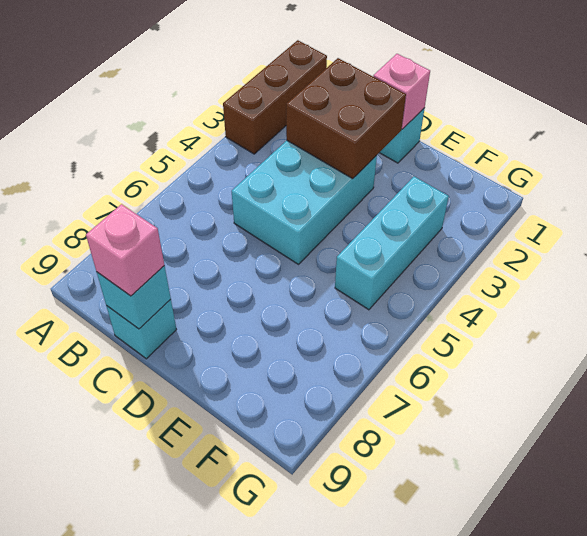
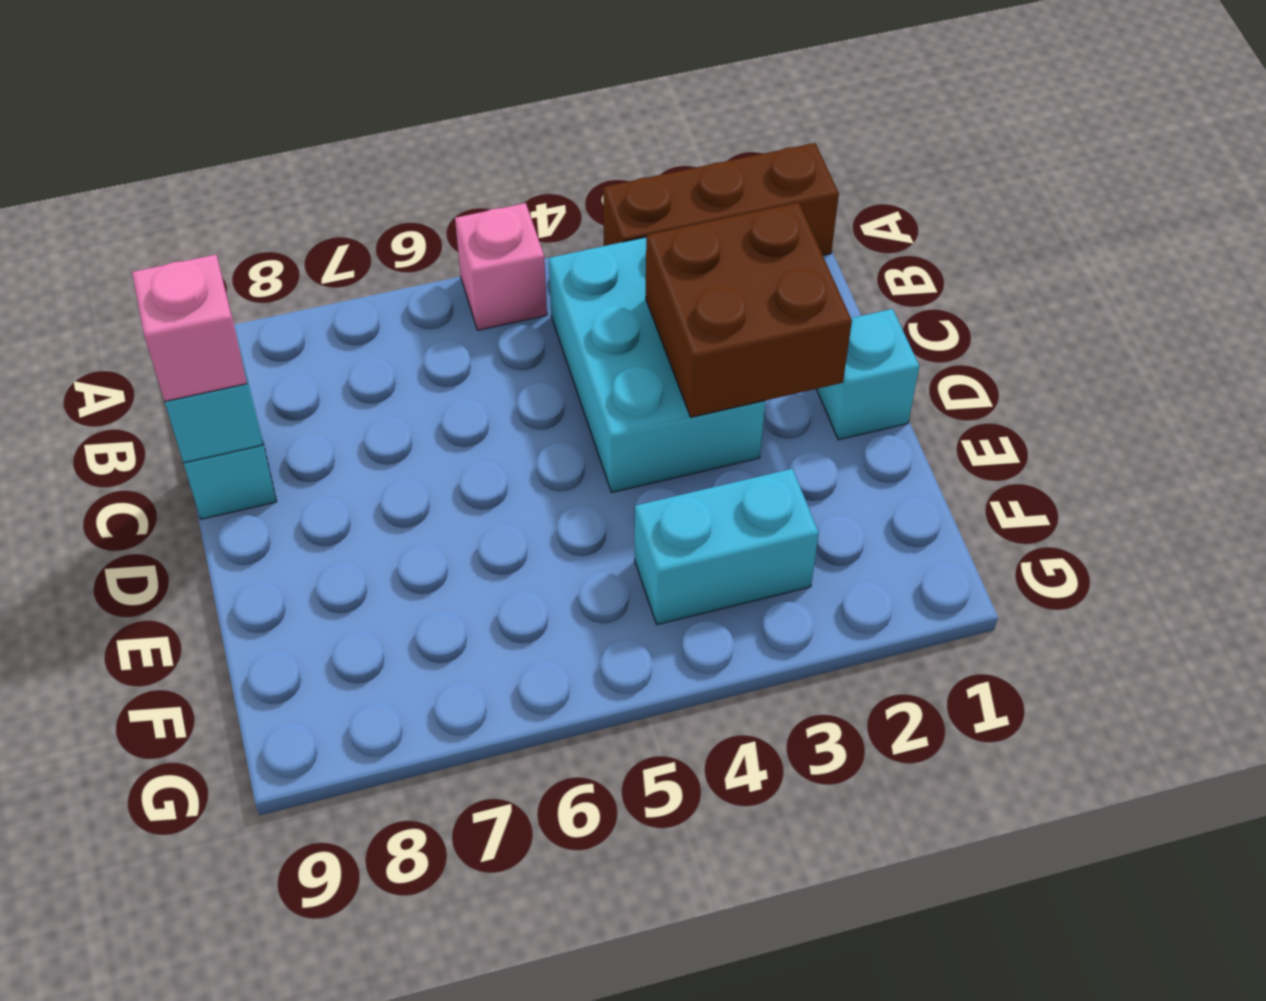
cyan brick C3:D5 level 1 -> cyan brick B3:D4 level 1
pink brick D1 level 2 -> pink brick A5 level 1
cyan brick F3:F5 level 1 -> cyan brick F3:F4 level 1

